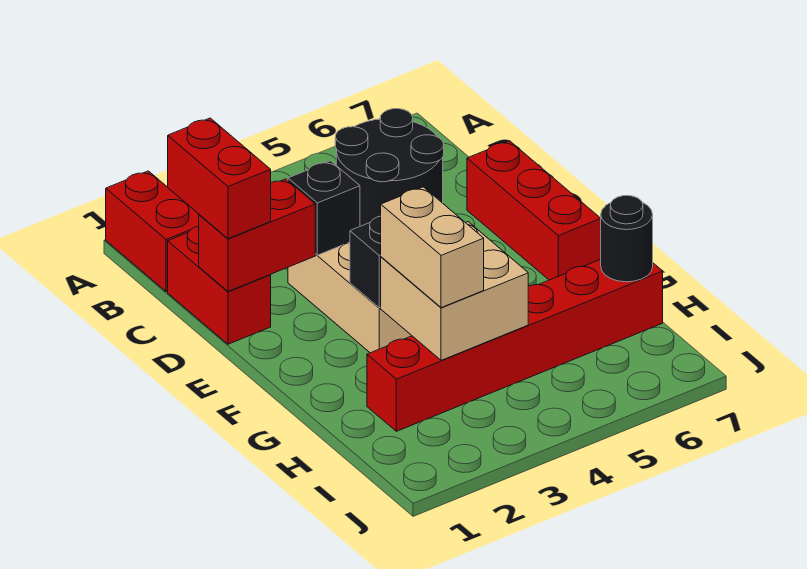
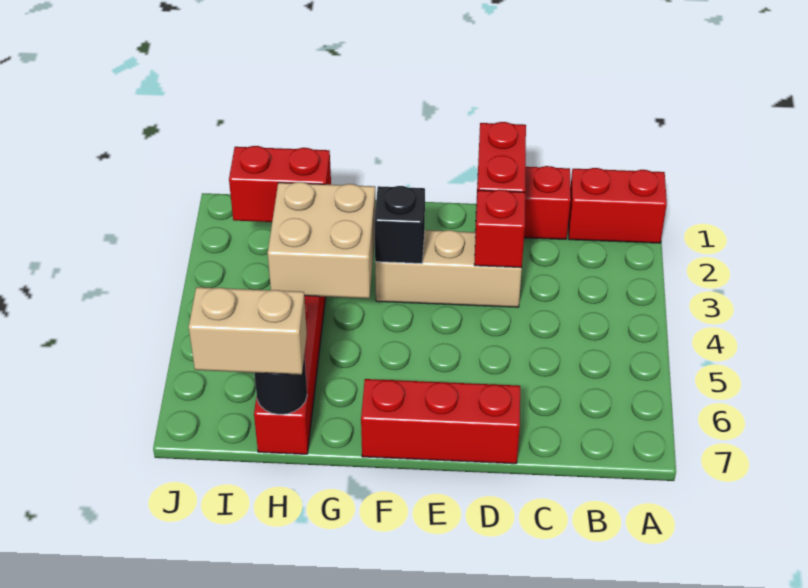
black round brick B5:C6 level 1 -> none
red brick C1:D1 level 3 -> red brick H2:I2 level 2
black brick D3 level 2 -> red brick D3 level 2
tan brick G3:H3 level 3 -> tan brick H7:I7 level 3

